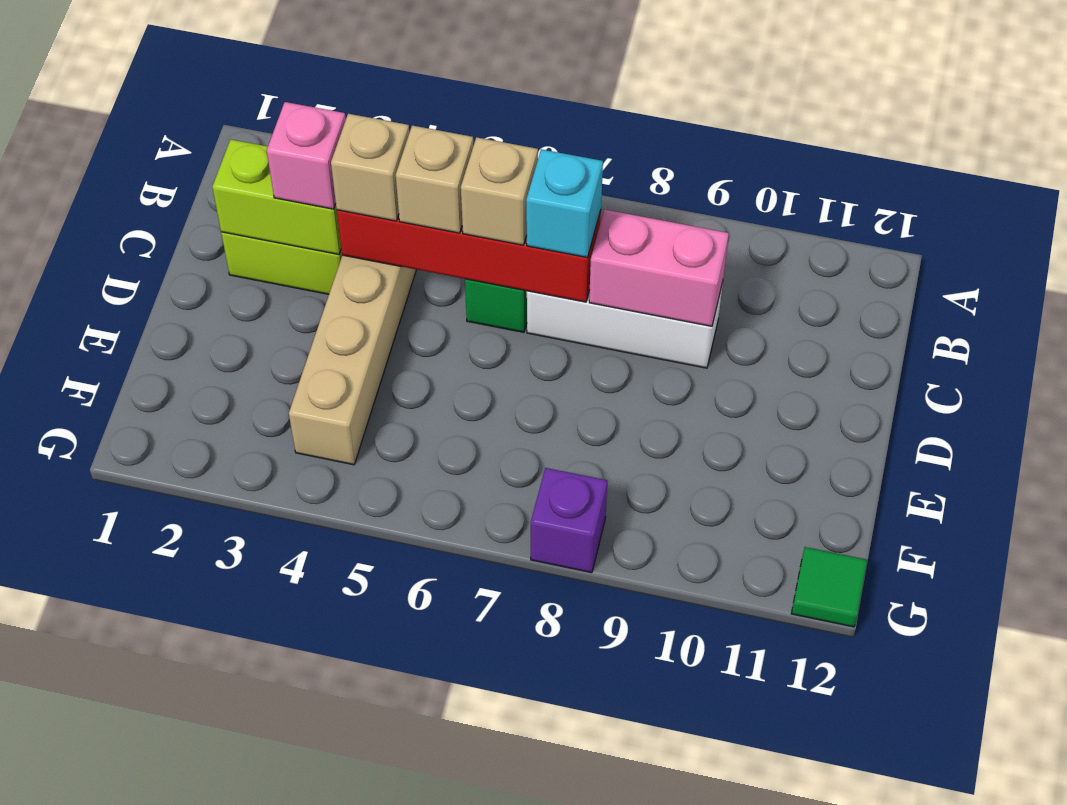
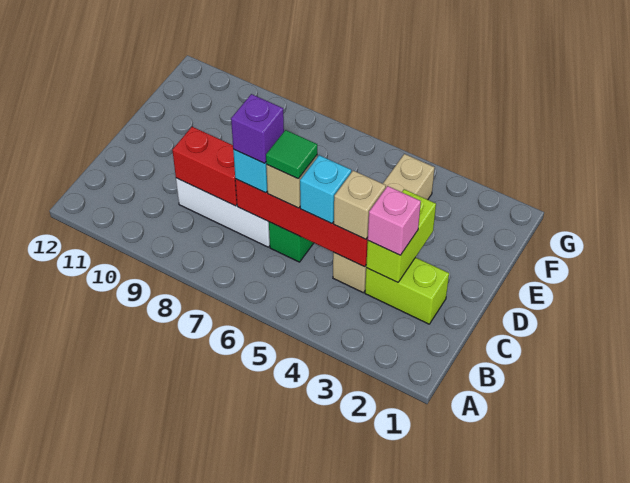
lime brick C2:C3 level 2 -> lime brick C3:D3 level 2
tan brick C5 level 3 -> cyan brick C5 level 3
pink brick C8:C9 level 2 -> red brick C8:C9 level 2
purple brick G8 level 1 -> purple brick C7 level 4
green tile G12 level 1 -> green tile C6 level 4

